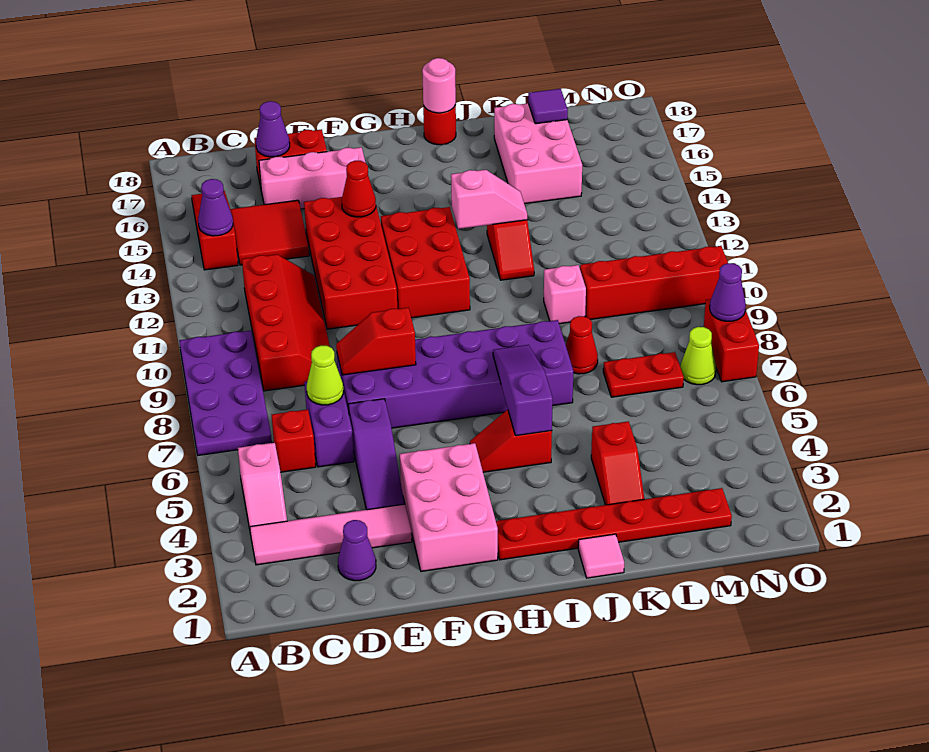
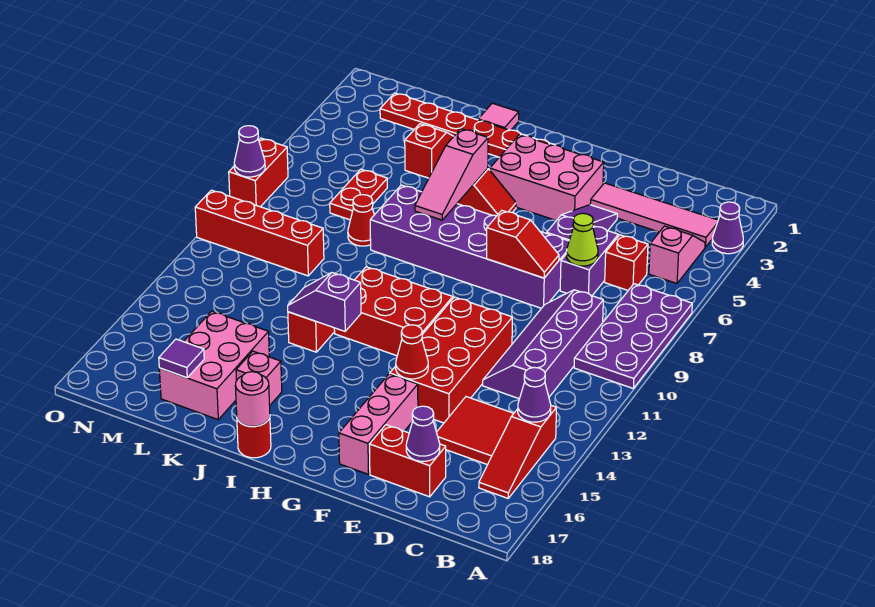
red slope C9:D12 level 1 top C -> purple slope C9:D12 level 1 top C
purple cone D2 level 1 -> purple cone A3 level 1
pink brick D16:F16 level 1 -> pink brick F15:F17 level 1
pink brick F2:G4 level 1 -> pink brick F3:H4 level 1
red brick G11:H13 level 1 -> red brick G11:I12 level 1
purple slope I5:I7 level 2 top 5 -> pink slope I5:I7 level 2 top 5
pink slope I13:J13 level 2 top I -> purple slope I13:J13 level 2 top I
pink brick K10 level 1 -> pink brick J16 level 1
red plate L7:M7 level 1 -> red plate L6:L7 level 1
lime cone N7 level 1 -> none

